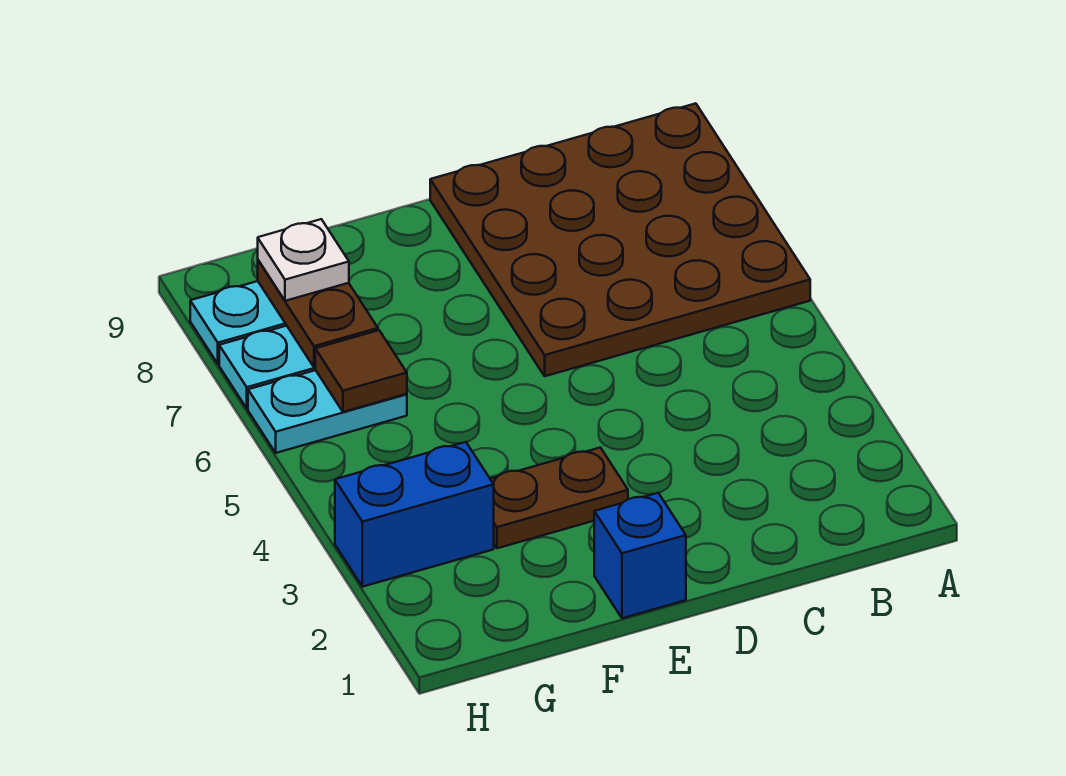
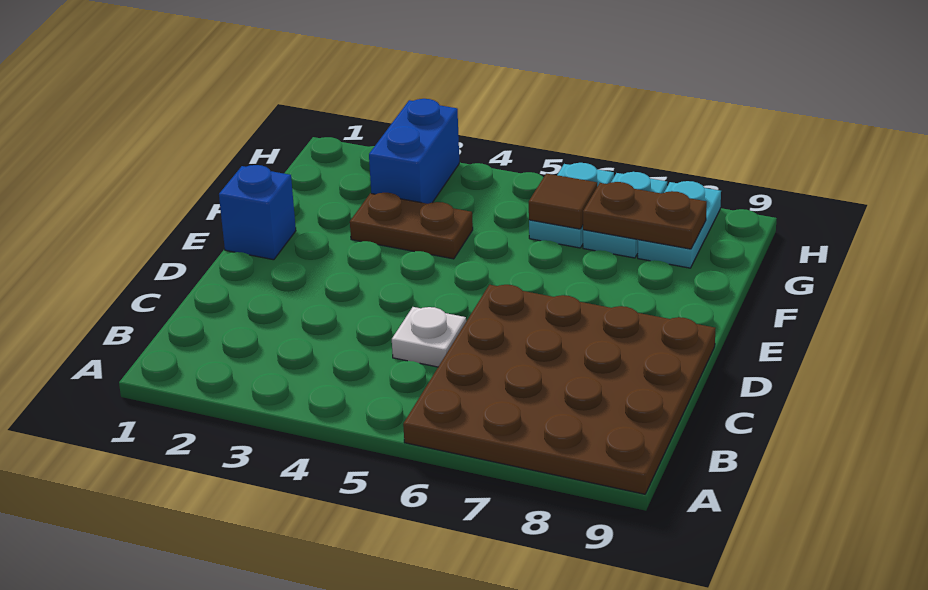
brown plate E3:F3 level 1 -> brown plate F3:F4 level 1
white plate G8 level 3 -> white plate C5 level 1

